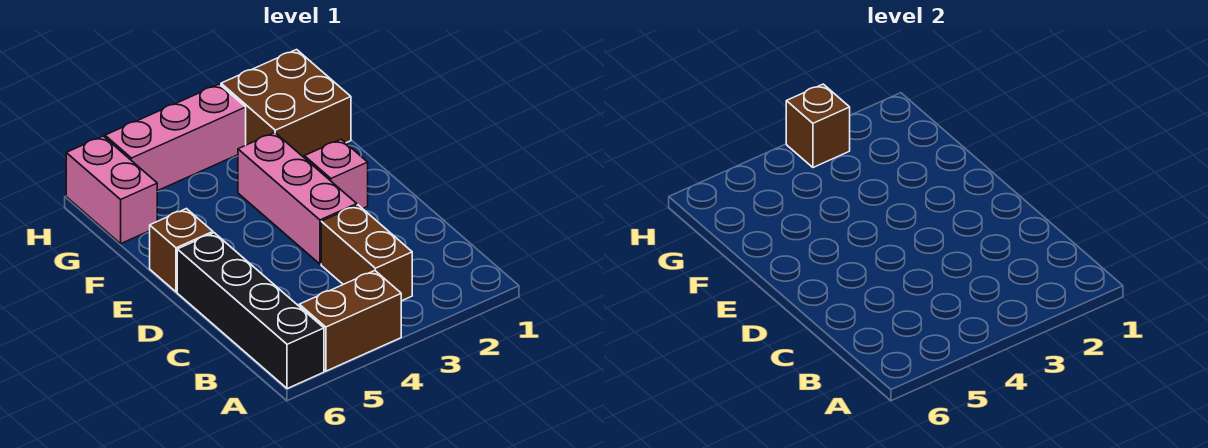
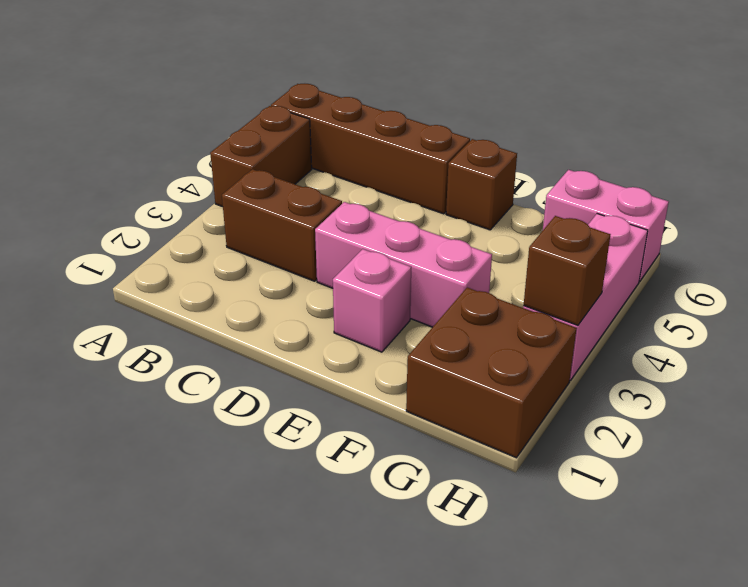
black brick A6:D6 level 1 -> brown brick A6:D6 level 1

